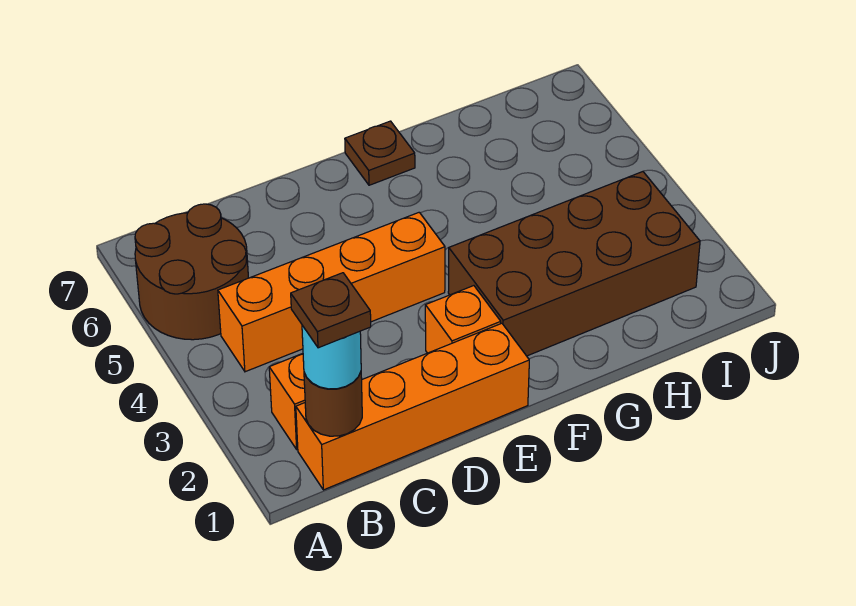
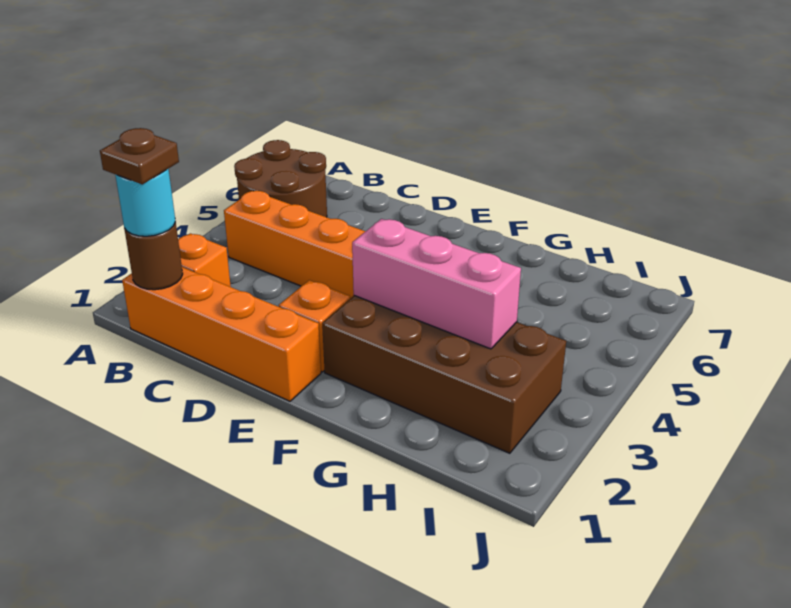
none -> pink brick F3:H3 level 2
brown plate F7 level 1 -> none

